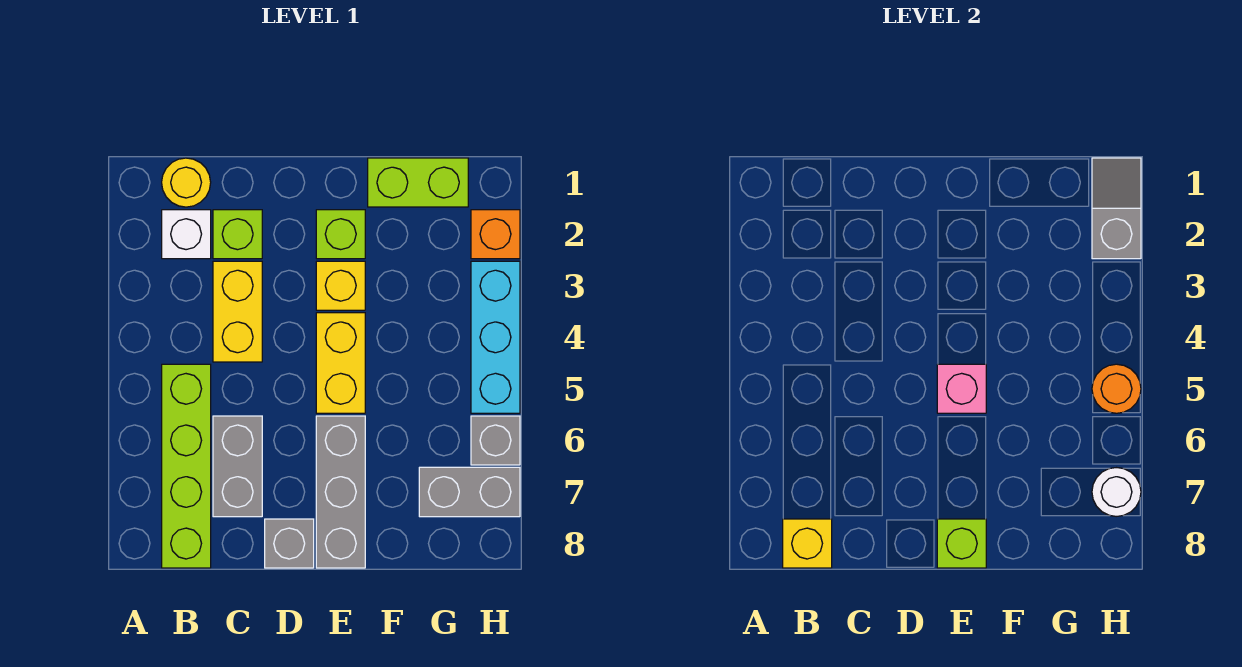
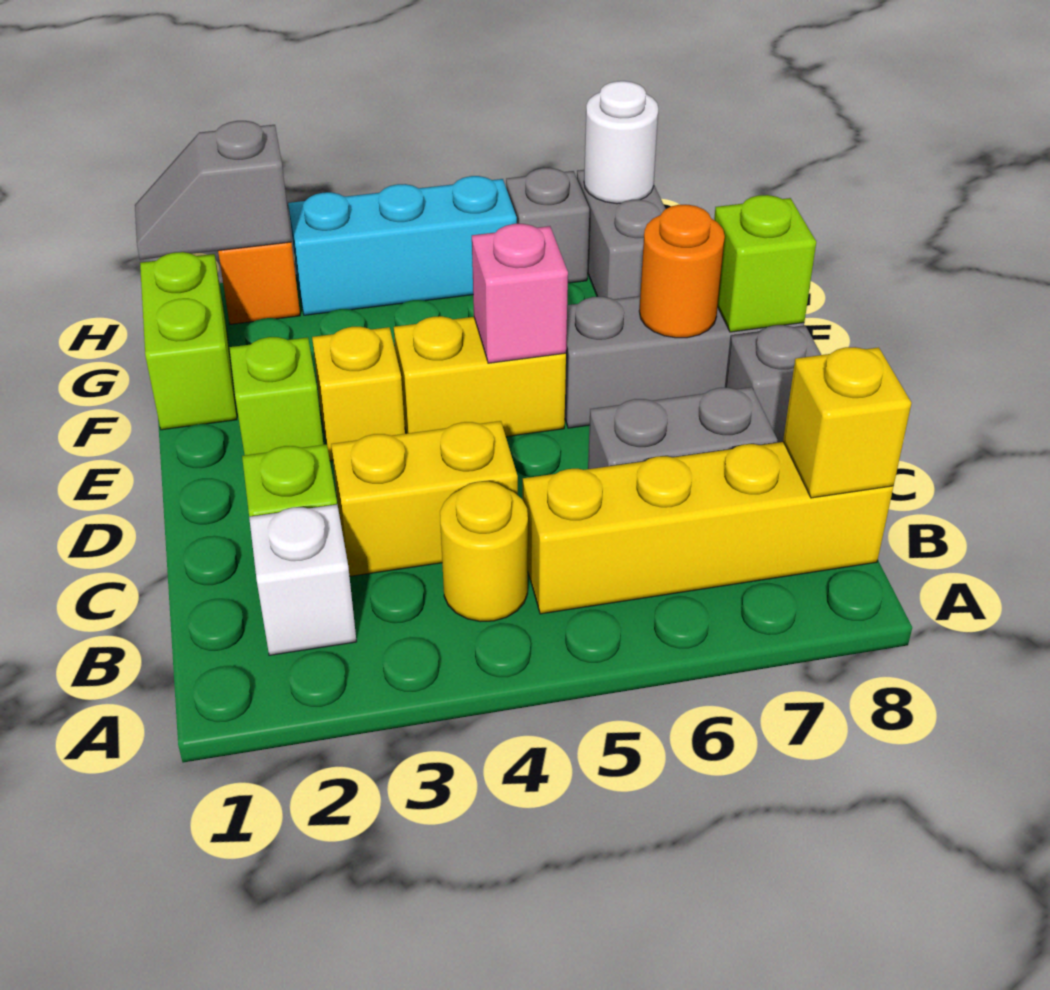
yellow round brick B1 level 1 -> yellow round brick B4 level 1
lime brick B5:B8 level 1 -> yellow brick B5:B8 level 1
orange round brick H5 level 2 -> orange round brick E7 level 2

